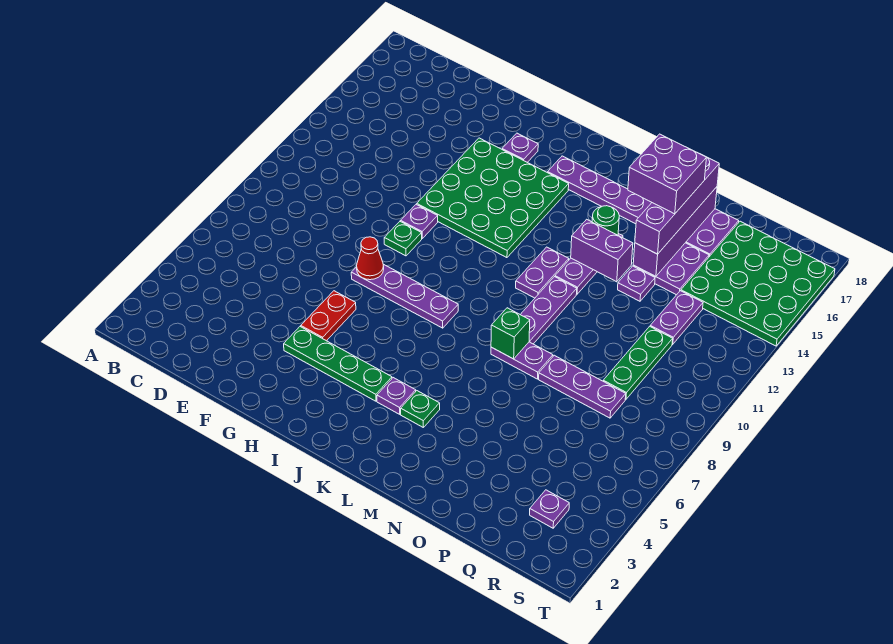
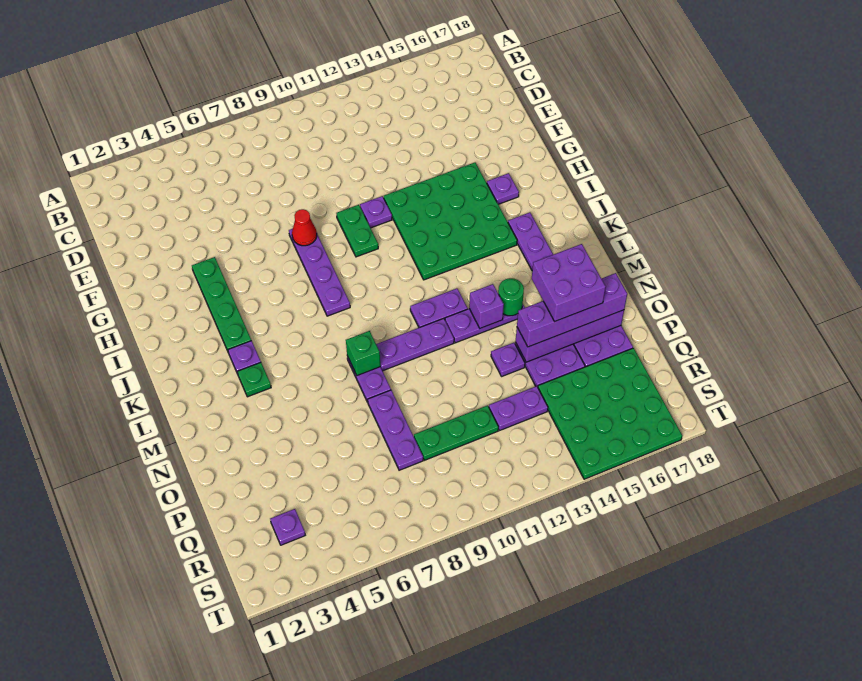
red plate G5:G6 level 1 -> none
green plate G10 level 1 -> green plate G10:H10 level 1
purple brick M13:N13 level 2 -> purple brick M13 level 2

